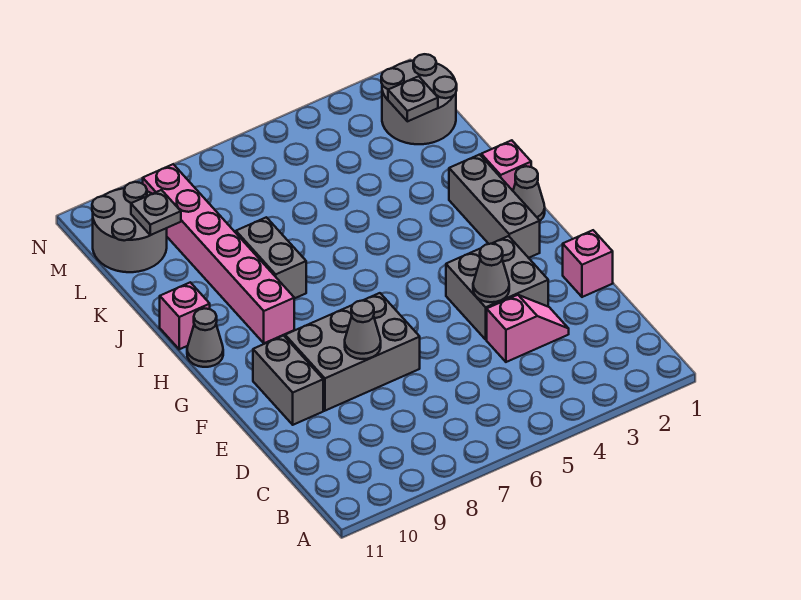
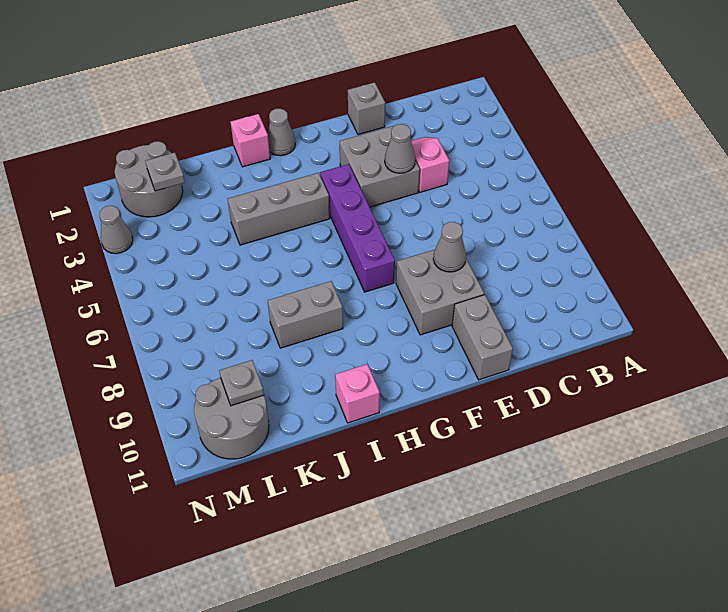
pink brick E1 level 1 -> grey brick E1 level 1
grey brick E7:F9 level 1 -> grey brick E8:F9 level 1
grey brick E10:F10 level 1 -> grey brick E10:E11 level 1
grey brick G2:I2 level 1 -> grey brick H4:J4 level 1
none -> purple brick G4:G7 level 1
pink brick H9:M9 level 1 -> none
grey cone H11 level 1 -> grey cone N3 level 1

